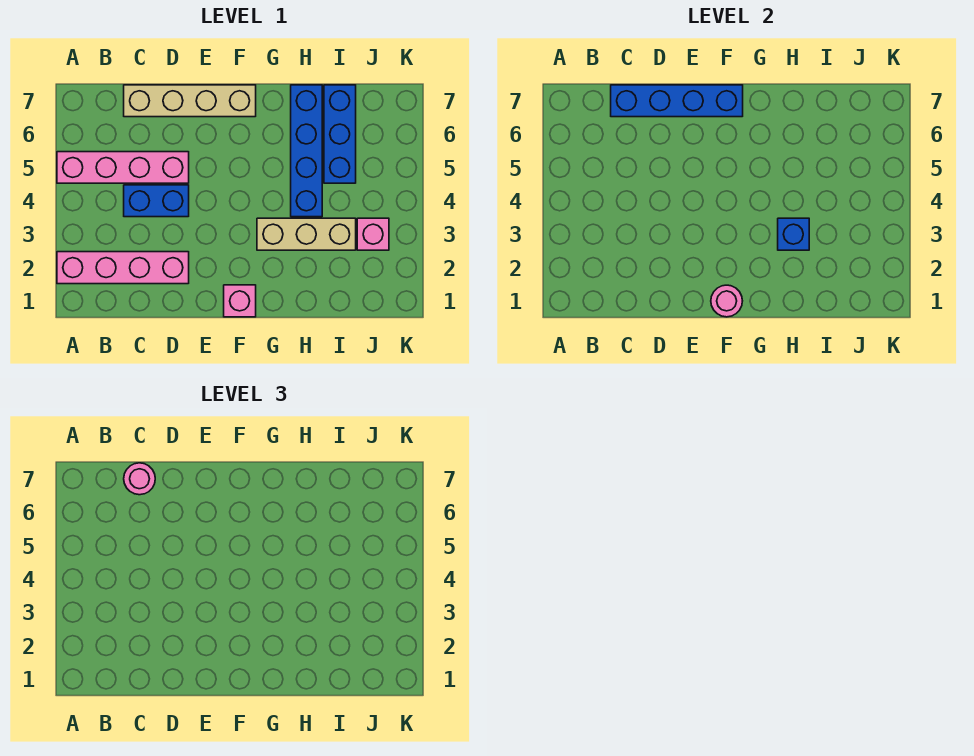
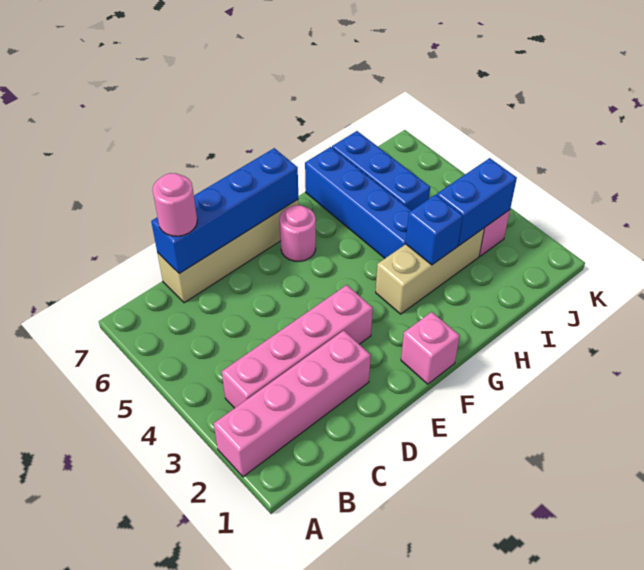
pink brick A5:D5 level 1 -> pink brick B3:E3 level 1
blue brick C4:D4 level 1 -> blue brick I3:J3 level 2
pink round brick F1 level 2 -> pink round brick F6 level 1

